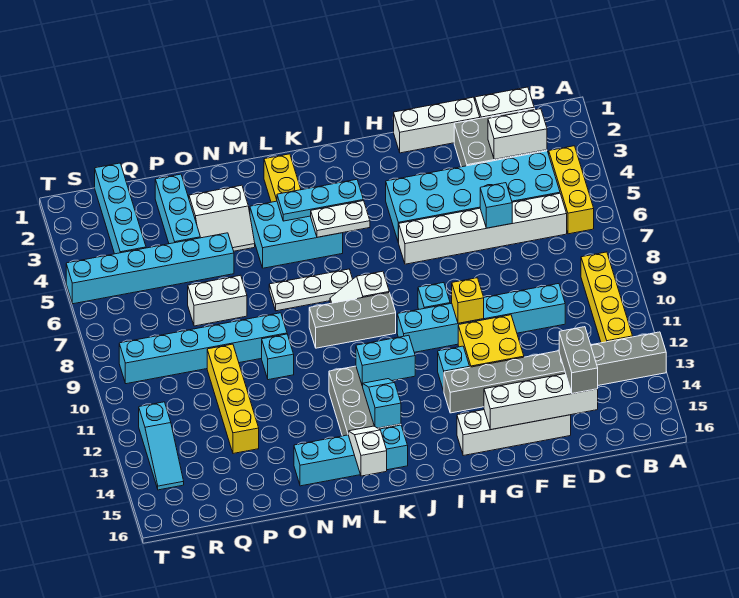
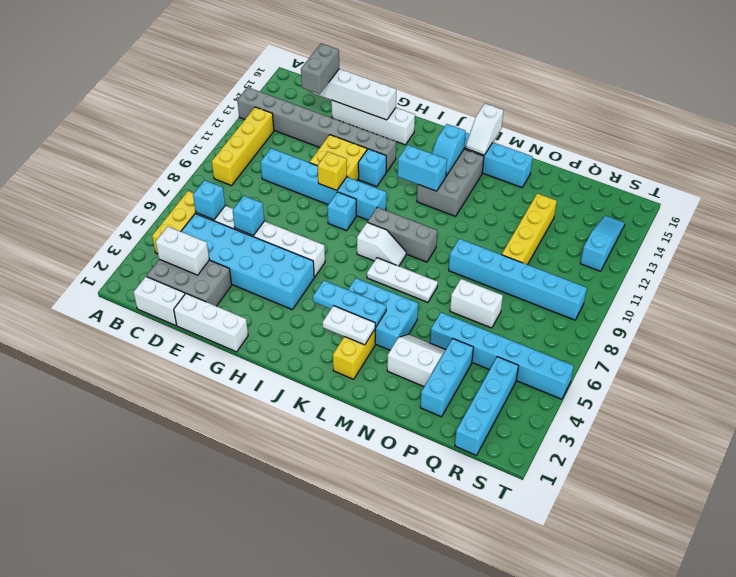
white plate J5:K5 level 2 -> white plate K3:L3 level 2
cyan brick N10 level 1 -> cyan brick C6 level 2

